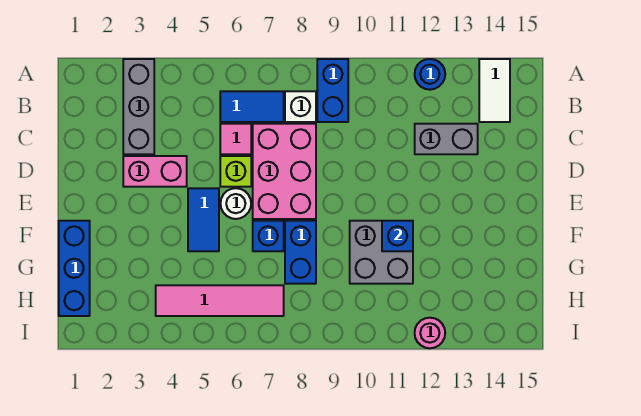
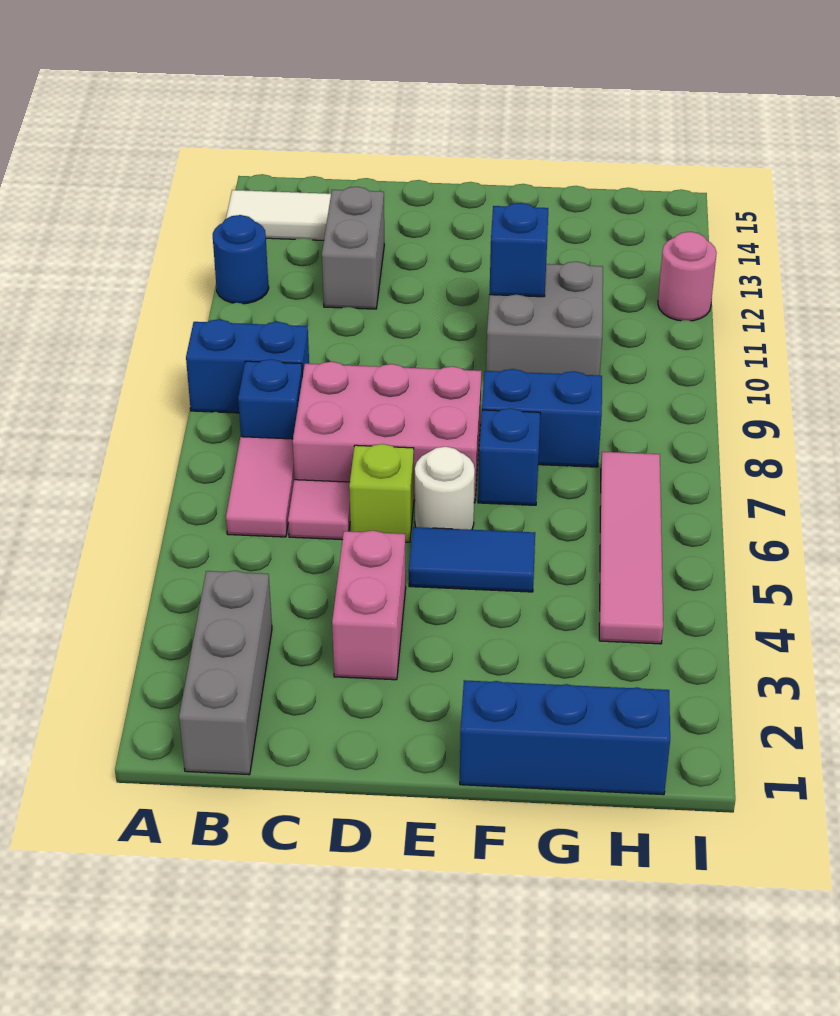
grey brick A3:C3 level 1 -> grey brick B1:B3 level 1
blue tile B6:B7 level 1 -> pink tile B6:B7 level 1
white brick B8 level 1 -> blue brick B8 level 1

